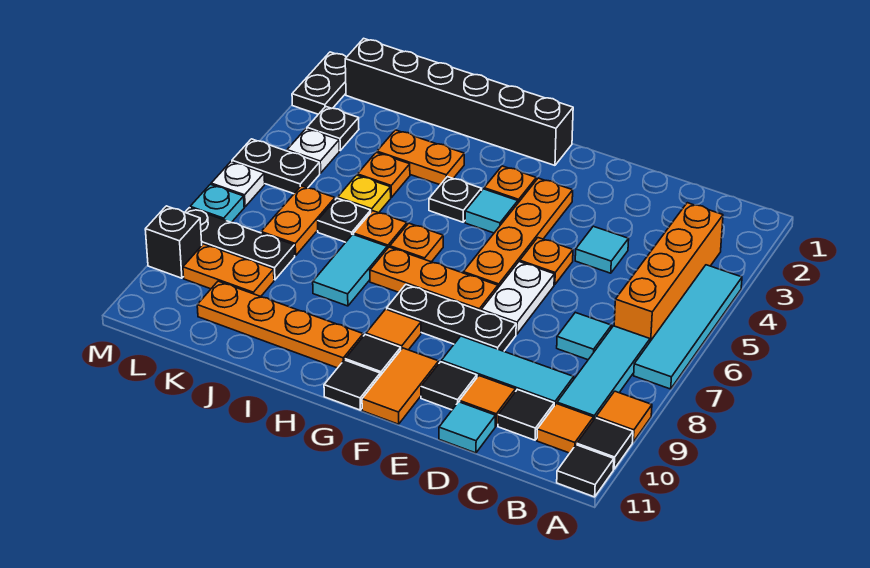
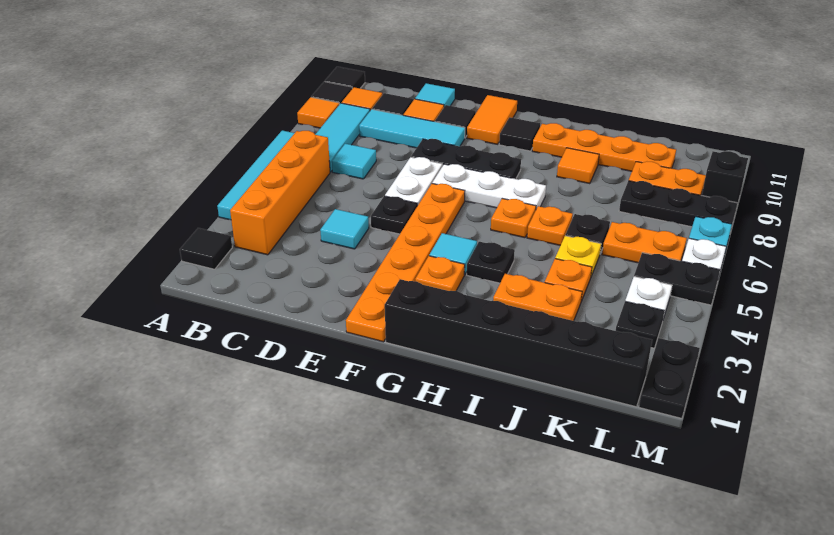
orange plate E5 level 1 -> black plate E5 level 1
orange plate F3:F6 level 1 -> orange plate F1:F6 level 1
orange plate F7:H7 level 1 -> white plate F7:H7 level 1
orange tile G9 level 1 -> orange tile I9 level 1
black tile G11 level 1 -> black tile A2 level 1
cyan tile I7:I8 level 1 -> none
orange plate K6:K7 level 1 -> orange plate K6:L6 level 1

